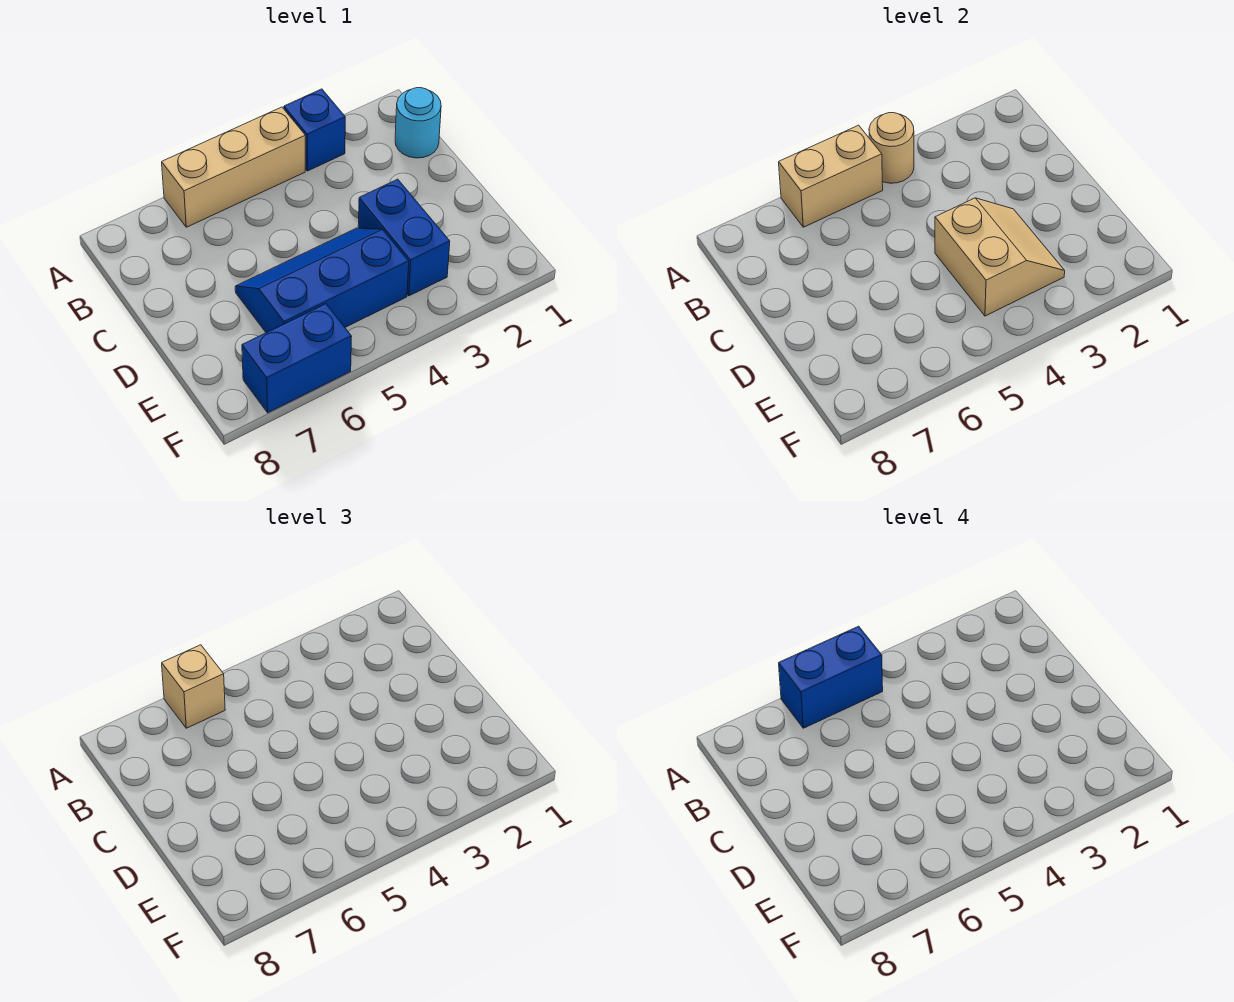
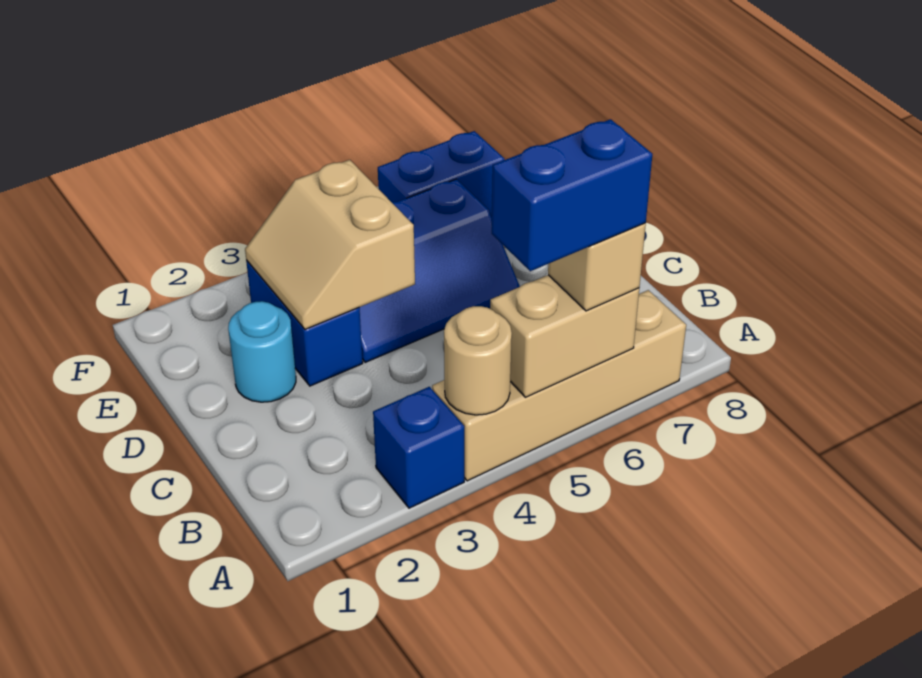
tan brick A4:A6 level 1 -> tan brick A4:A7 level 1
cyan round brick B1 level 1 -> cyan round brick D2 level 1

